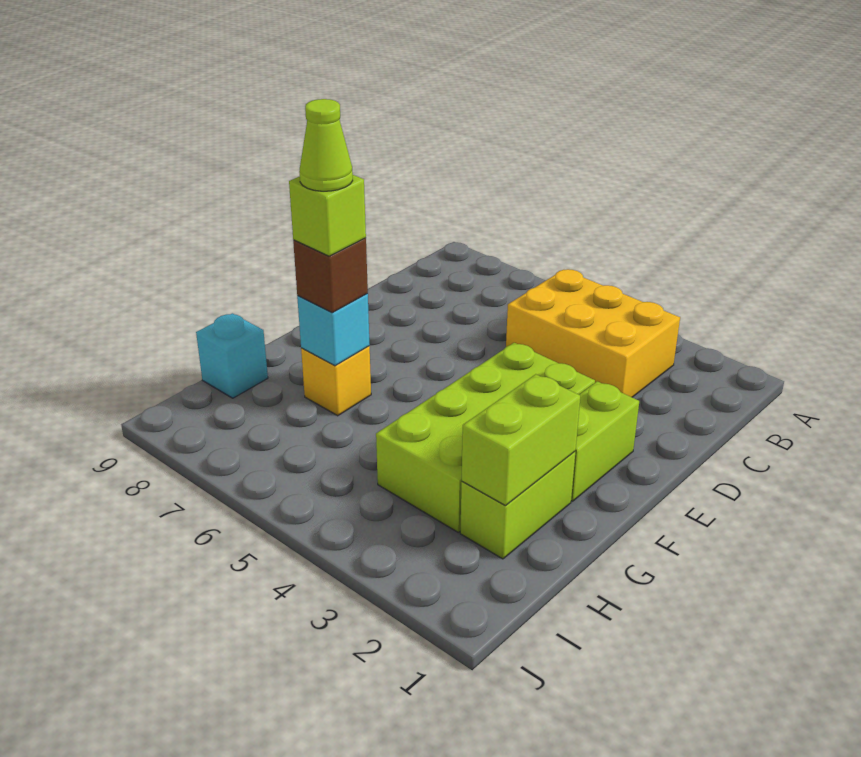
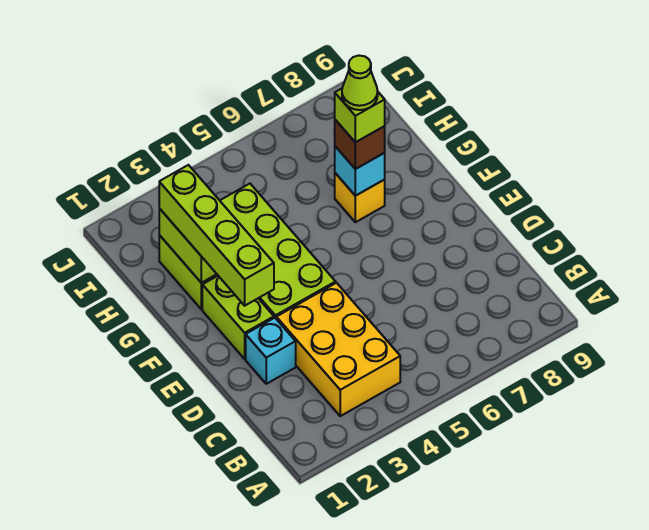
yellow brick B3:C5 level 1 -> yellow brick B3:D4 level 1
none -> lime brick E2:H2 level 3
cyan brick H9 level 1 -> cyan brick D2 level 1

